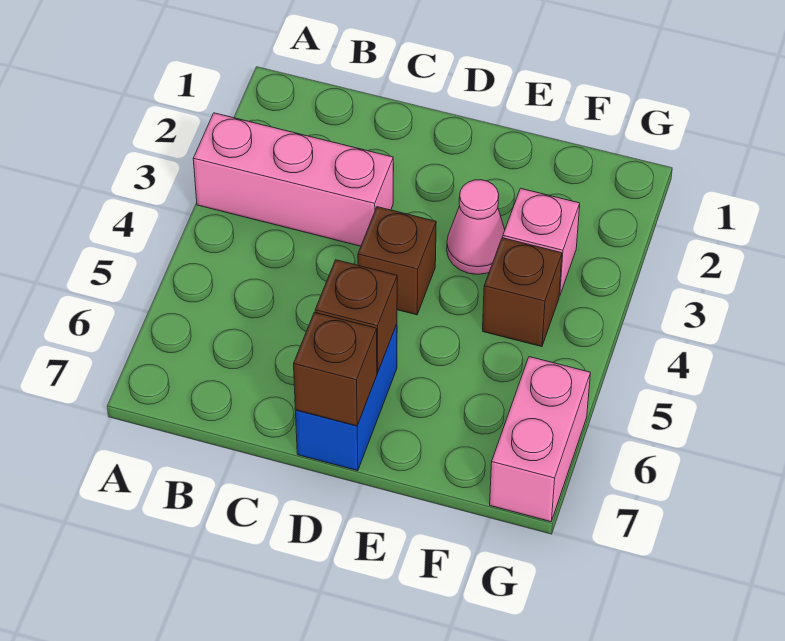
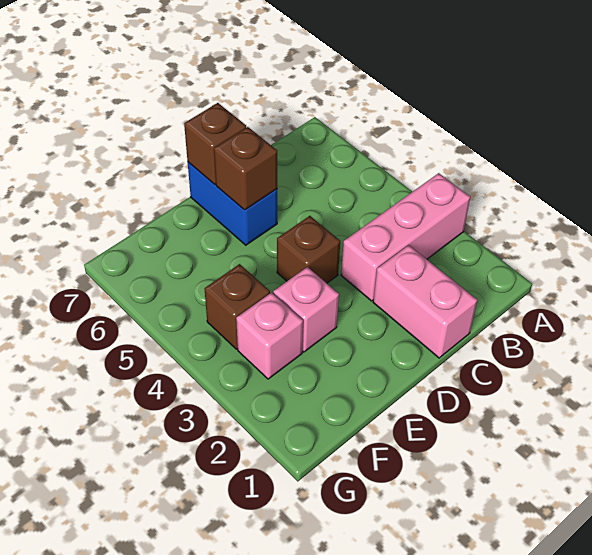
pink cone E3 level 1 -> pink brick E3 level 1
pink brick G6:G7 level 1 -> pink brick C1:C2 level 1

